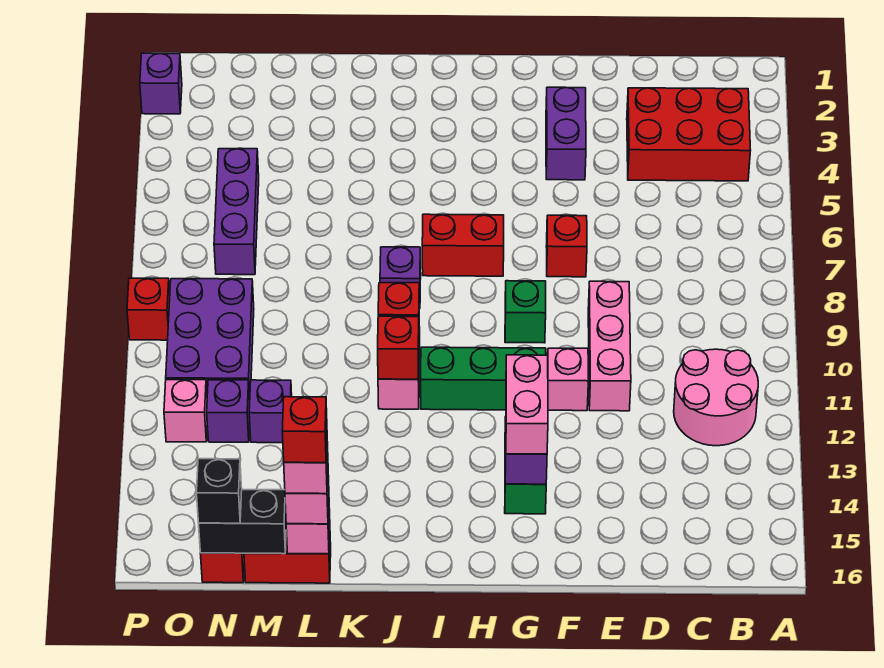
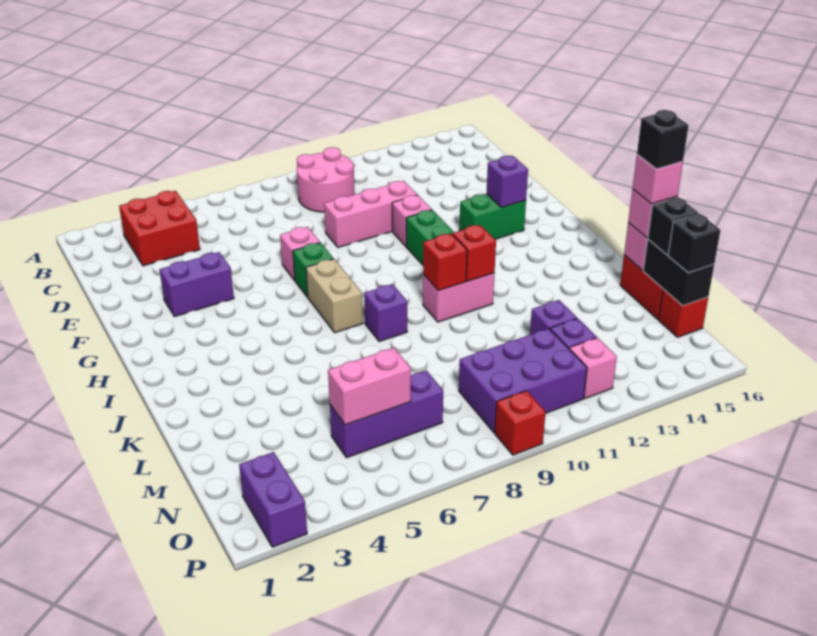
red brick B3:D4 level 1 -> red brick B3:C4 level 1
pink round brick B11:C12 level 1 -> pink round brick B9:C10 level 1
red brick F7 level 1 -> pink brick F7 level 1
green brick G9 level 1 -> green brick G7 level 1
pink brick G13:G14 level 3 -> pink brick N5:N6 level 2
red brick H7:I7 level 1 -> tan brick H7:I7 level 1
red brick L16 level 5 -> black brick L16 level 5
none -> black brick M16 level 3
purple brick P2 level 1 -> purple brick O2:P2 level 1

